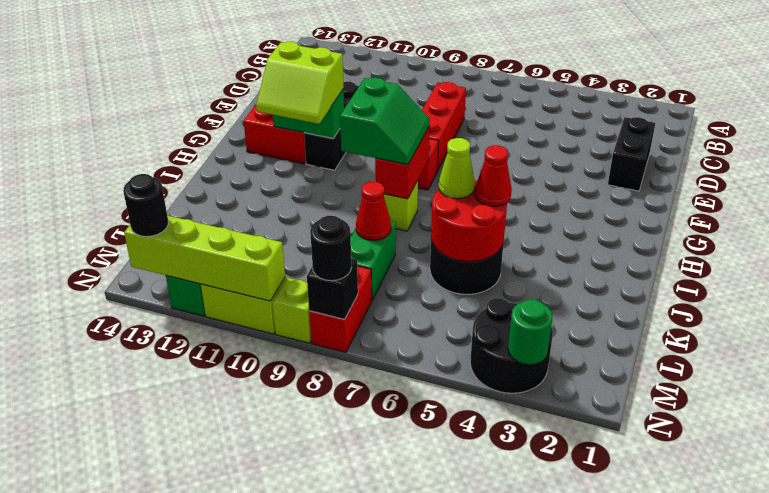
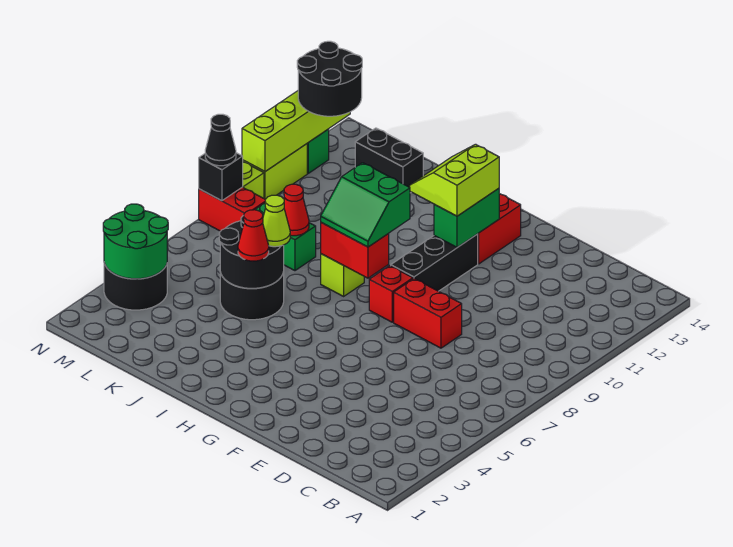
black brick D2:E2 level 1 -> black brick K13:L13 level 1
red brick D8:F8 level 1 -> red brick E8:F8 level 1
black brick E11:G11 level 1 -> black brick G9:G11 level 1
red round brick J5:K6 level 2 -> black round brick J5:K6 level 2
green round brick N3 level 2 -> green round brick M3:N4 level 2
black round brick N8 level 3 -> black cone N8 level 3
black round brick N13 level 3 -> black round brick M12:N13 level 3

